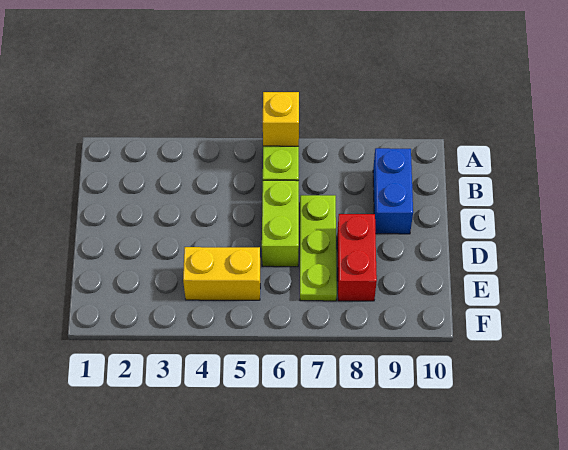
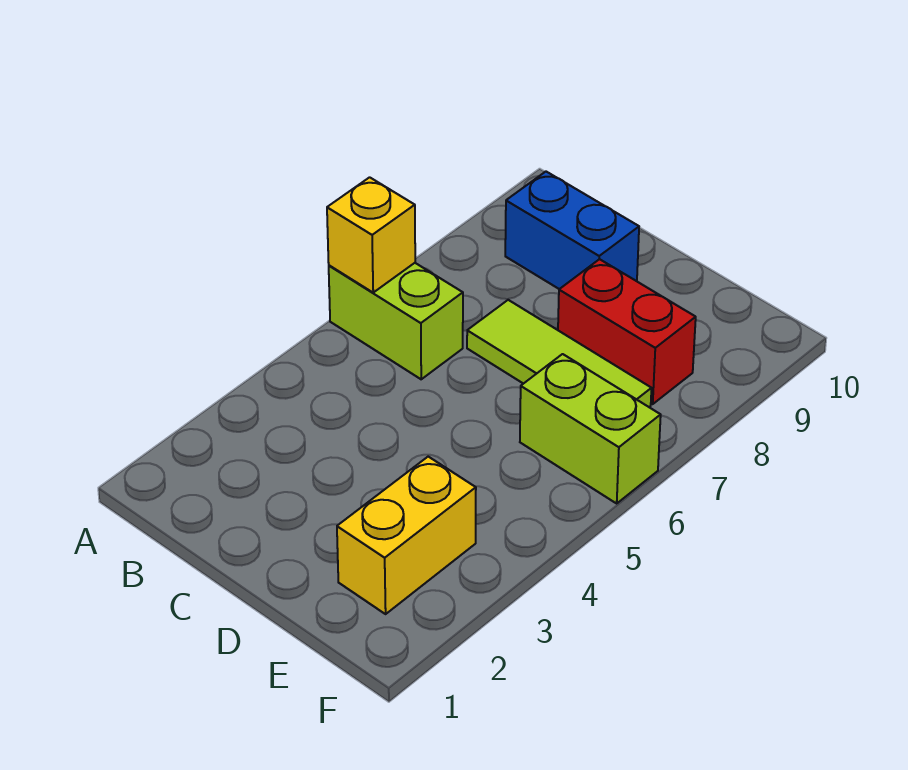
lime brick C6:D6 level 1 -> lime brick E6:F6 level 1
lime plate C7:E7 level 1 -> lime tile C7:E7 level 1
yellow brick E4:E5 level 1 -> yellow brick E2:E3 level 1

